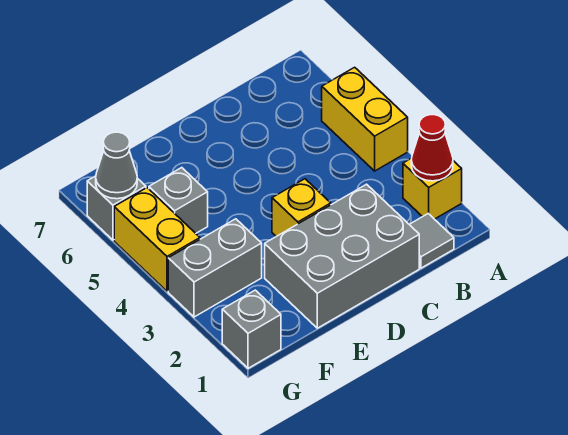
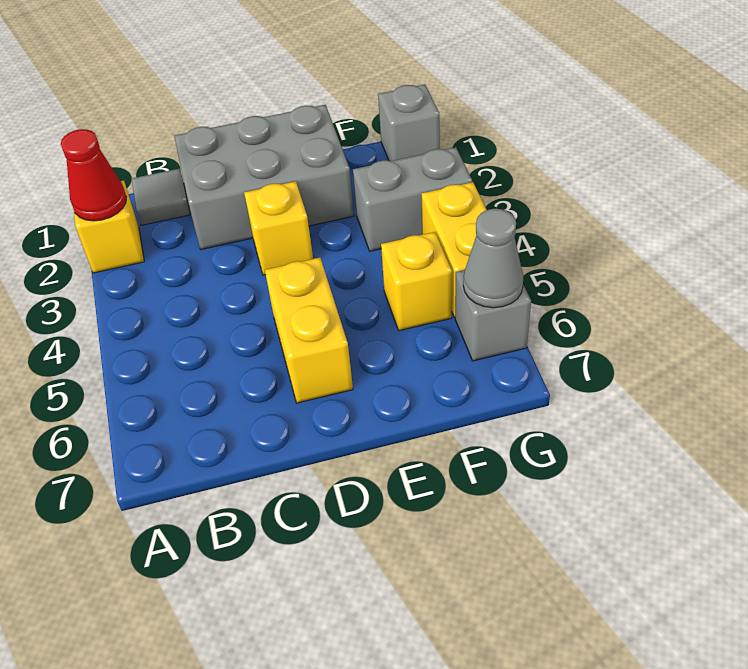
yellow brick A4:A5 level 1 -> yellow brick D5:D6 level 1
grey brick F5 level 1 -> yellow brick F5 level 1

